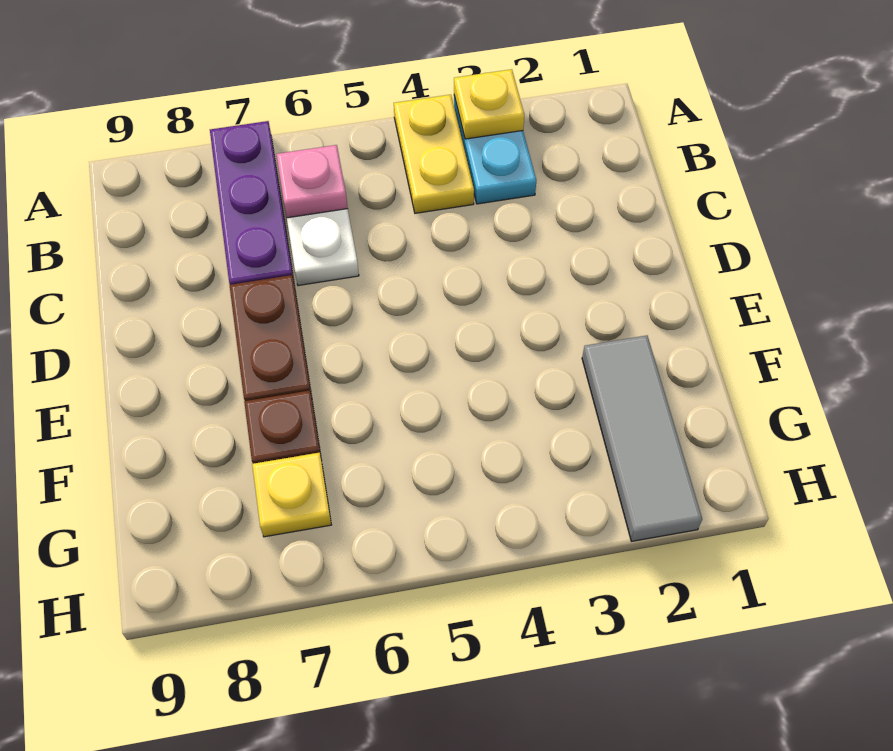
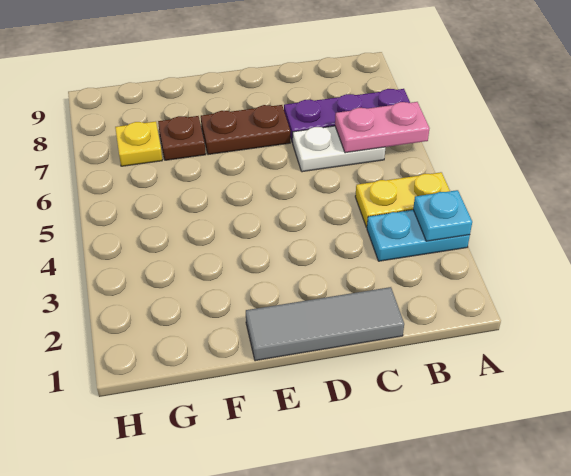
yellow plate A3 level 2 -> cyan plate A3 level 2
pink plate B6 level 2 -> pink plate A6:B6 level 2
grey tile F2:H2 level 1 -> grey tile C1:E1 level 1

